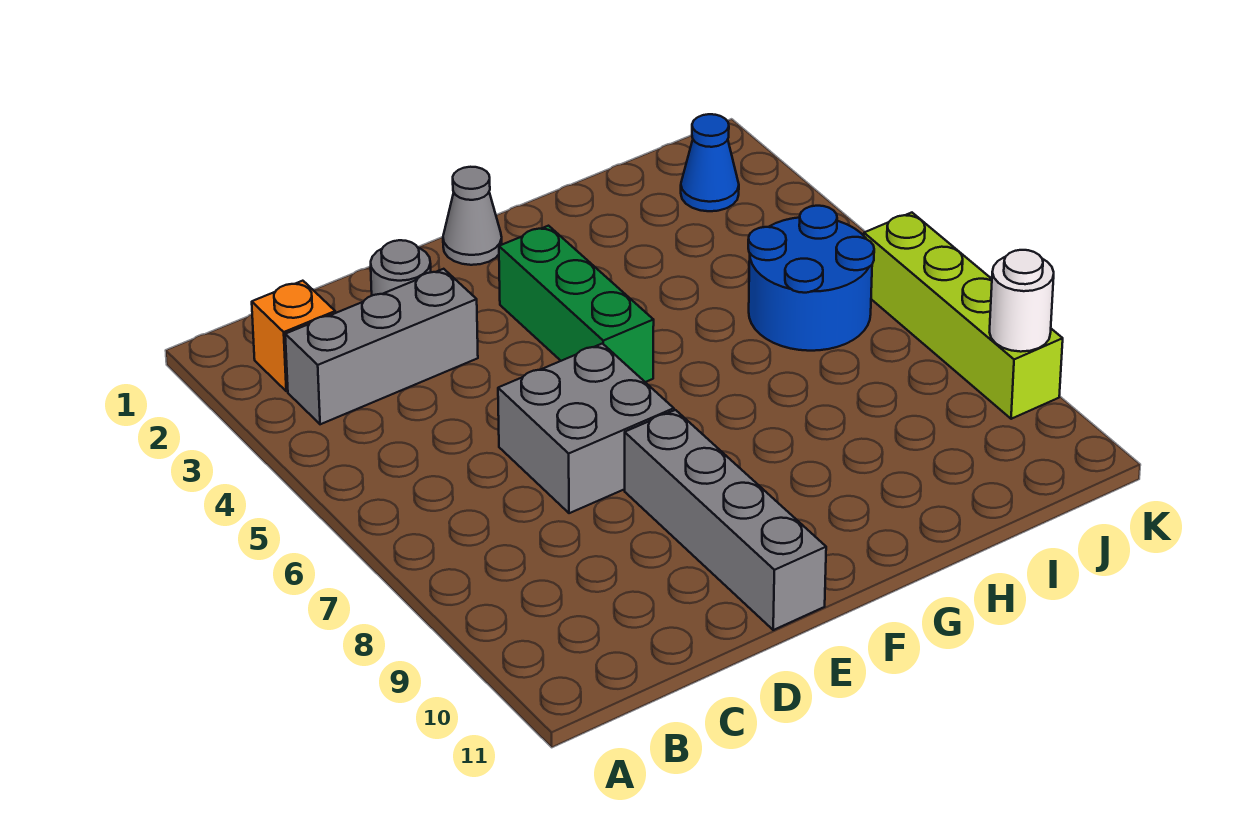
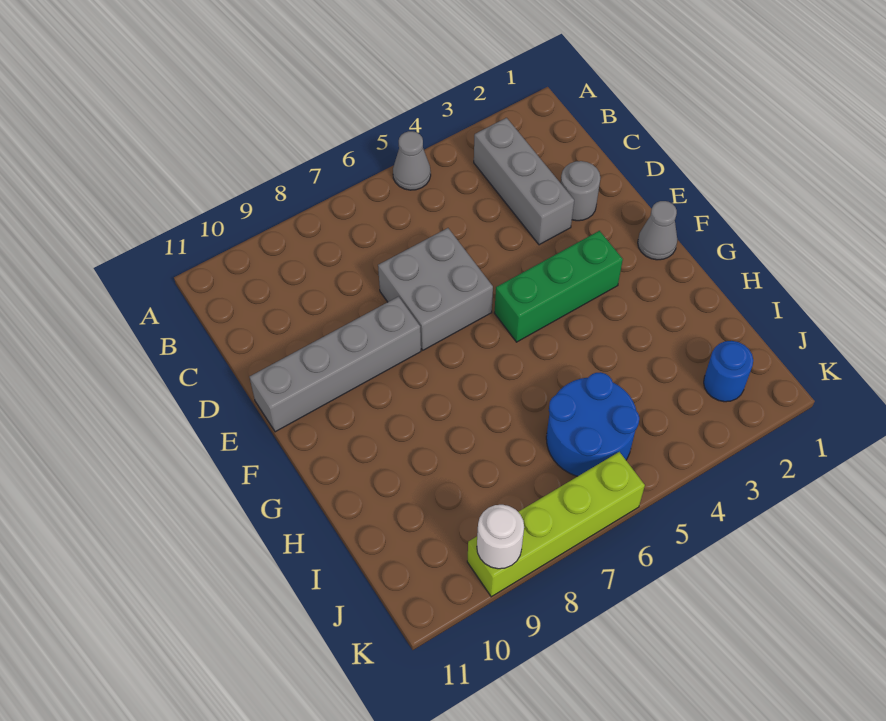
none -> grey cone A5 level 1
orange brick B2 level 1 -> none
blue cone J2 level 1 -> blue round brick J2 level 1

